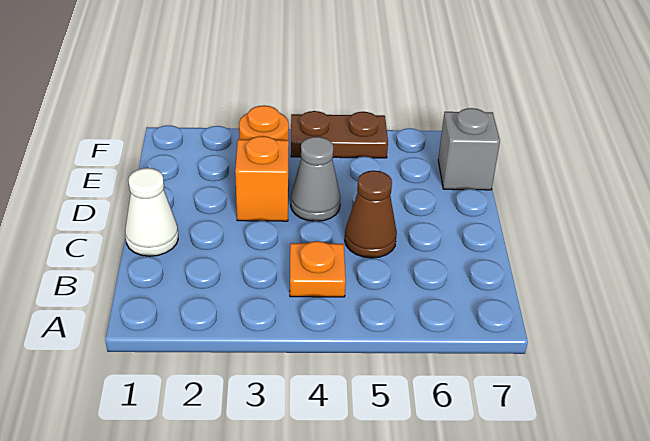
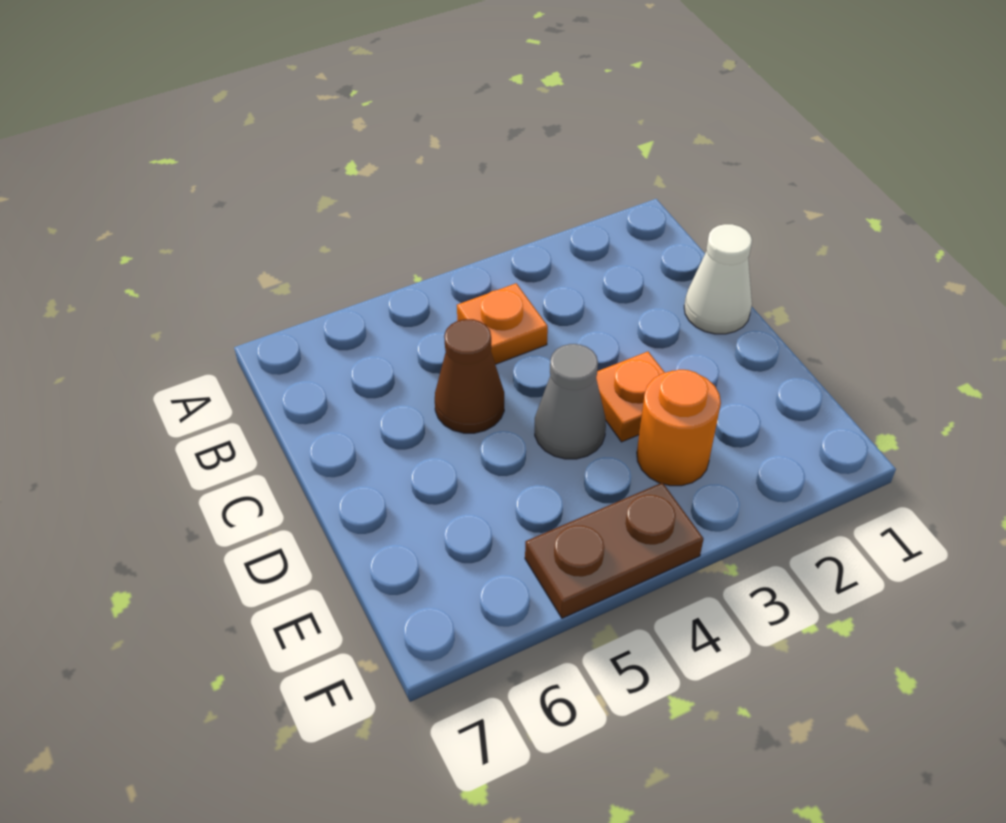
orange brick D3 level 1 -> orange plate D3 level 1
grey brick E7 level 1 -> none

